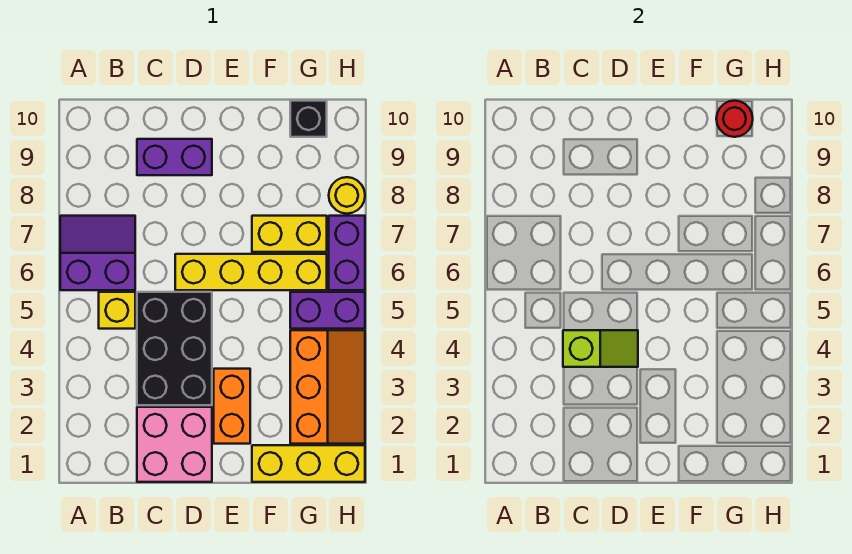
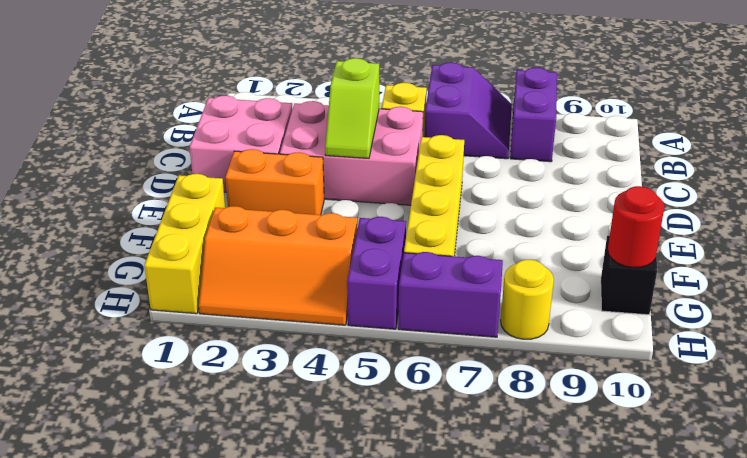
black brick C3:D5 level 1 -> pink brick C3:D5 level 1
purple brick C9:D9 level 1 -> purple brick A8:B8 level 1
yellow brick F7:G7 level 1 -> none

